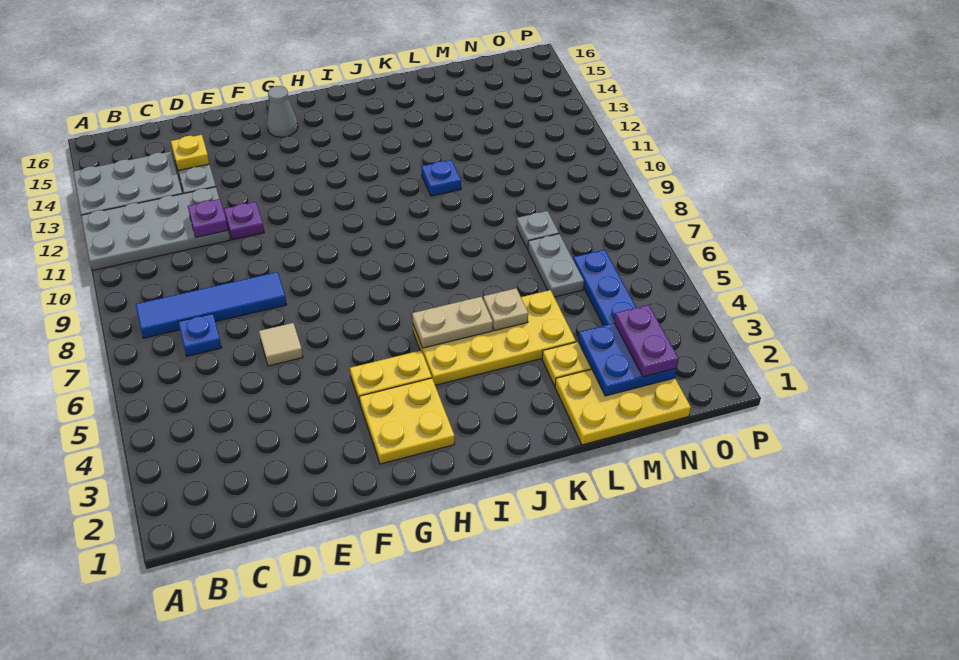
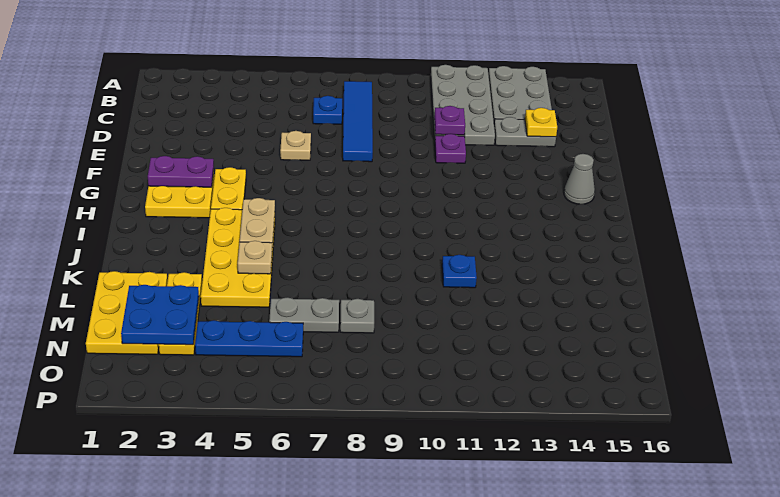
tan tile E6 level 1 -> tan plate E6 level 1
purple plate N2:N3 level 3 -> purple plate G2:G3 level 2

